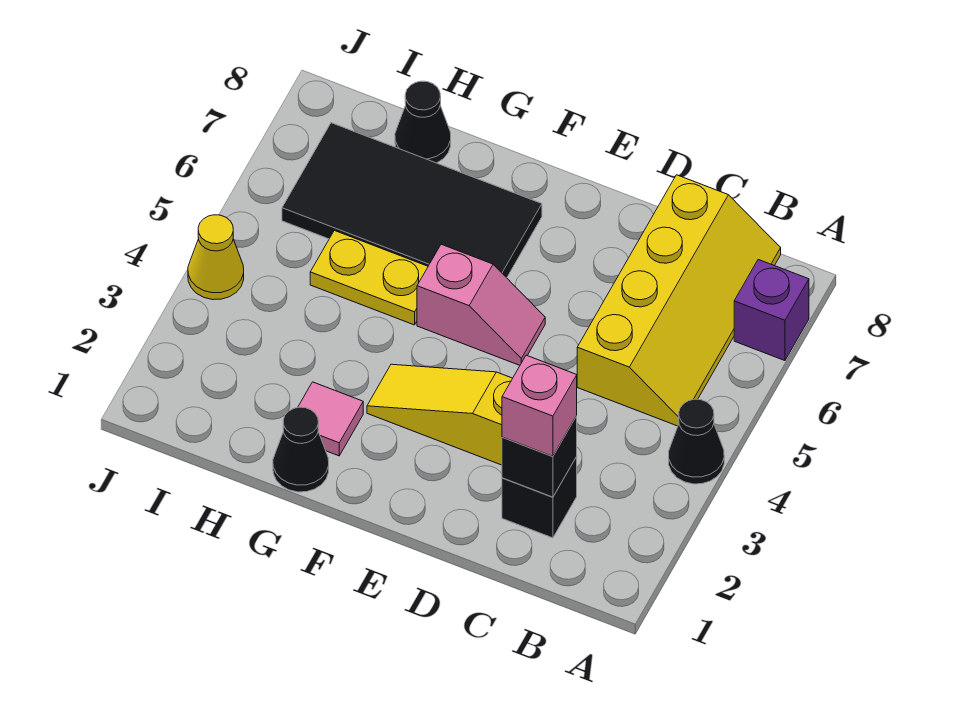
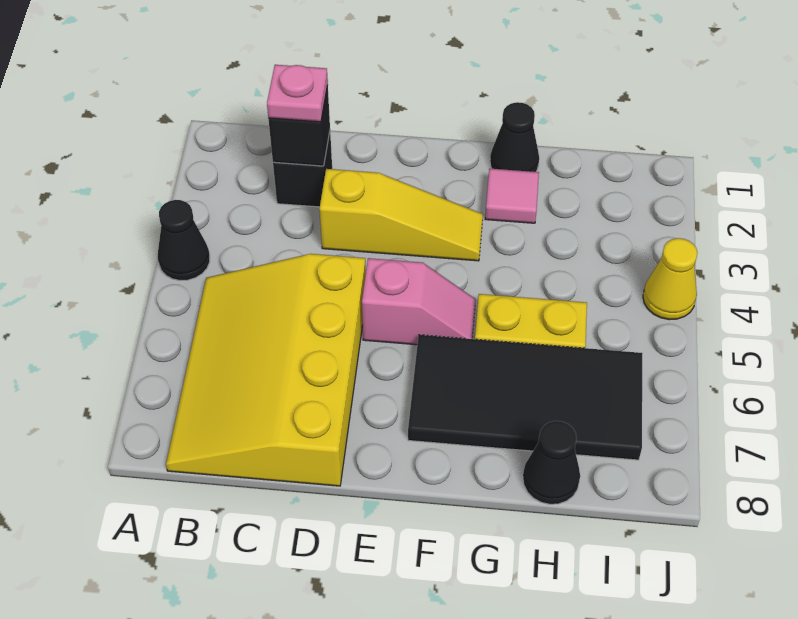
purple brick A7 level 1 -> none
yellow slope B5:C8 level 1 top C -> yellow slope B5:D8 level 1 top D
pink brick C2 level 3 -> pink plate C2 level 3
pink slope E5:F5 level 1 top F -> pink slope E5:F5 level 1 top E

